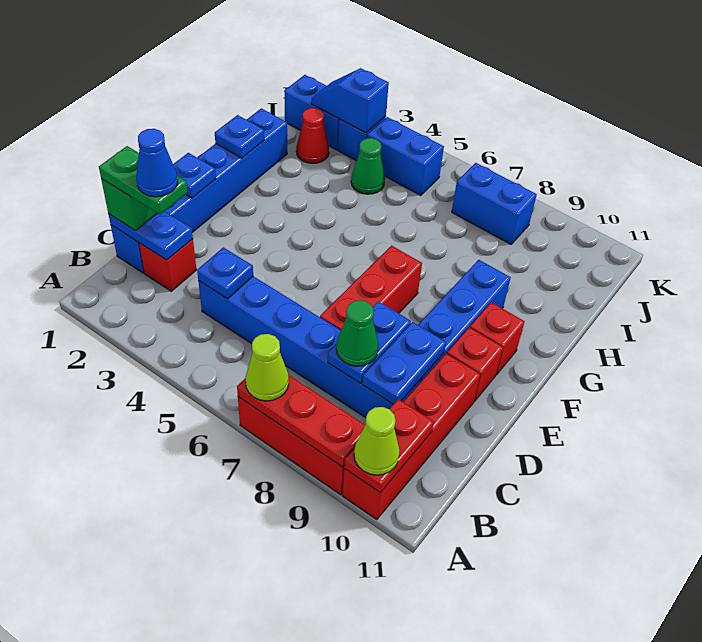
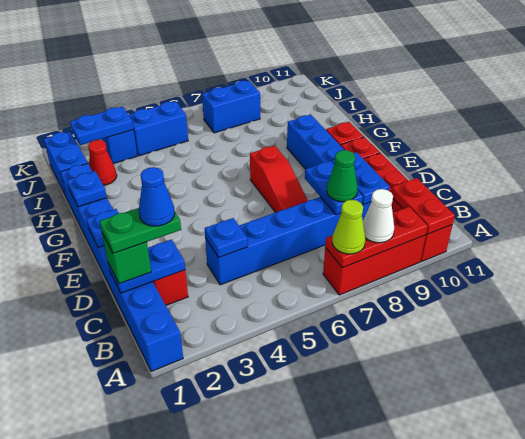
none -> white cone A8 level 3
lime cone A10 level 3 -> none
blue brick C1:H1 level 1 -> blue brick A1:H1 level 1
red brick D7:F7 level 1 -> red slope D7:F7 level 1 top F
green cone I4 level 1 -> none
blue brick J1:J2 level 1 -> blue brick I1:J1 level 1
blue slope J2:J3 level 2 top 3 -> blue plate J2:J3 level 2

